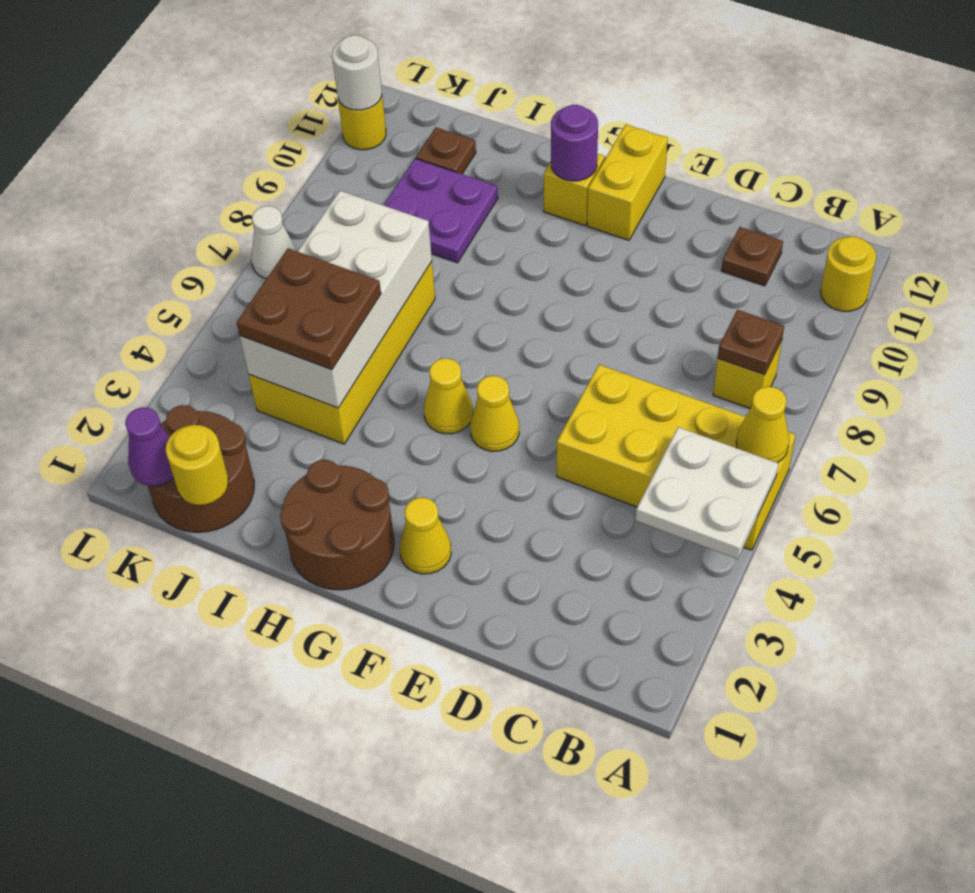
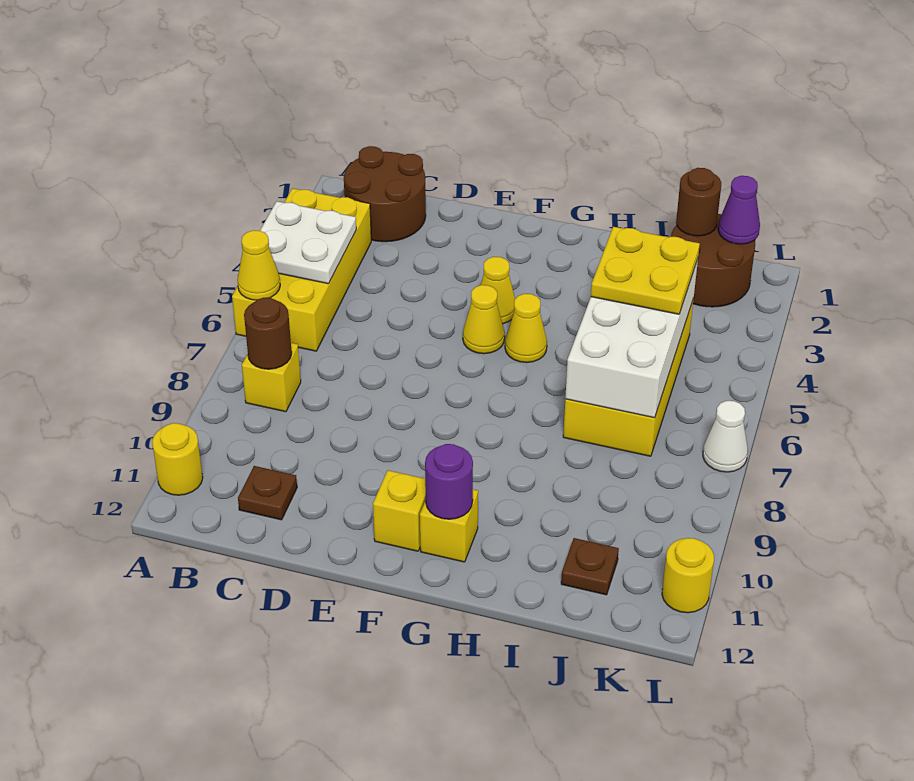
yellow brick A5:D6 level 1 -> yellow brick A3:B6 level 1
brown plate B8 level 2 -> brown round brick B8 level 2
yellow cone F2 level 1 -> yellow cone F4 level 1
yellow brick F11:F12 level 1 -> yellow brick F11 level 1
brown round brick G1:H2 level 1 -> brown round brick B1:C2 level 1
brown plate I4:J5 level 3 -> yellow plate I4:J5 level 3
purple plate I9:J10 level 1 -> none
yellow round brick J1 level 2 -> brown round brick J1 level 2
white round brick L11 level 2 -> none

